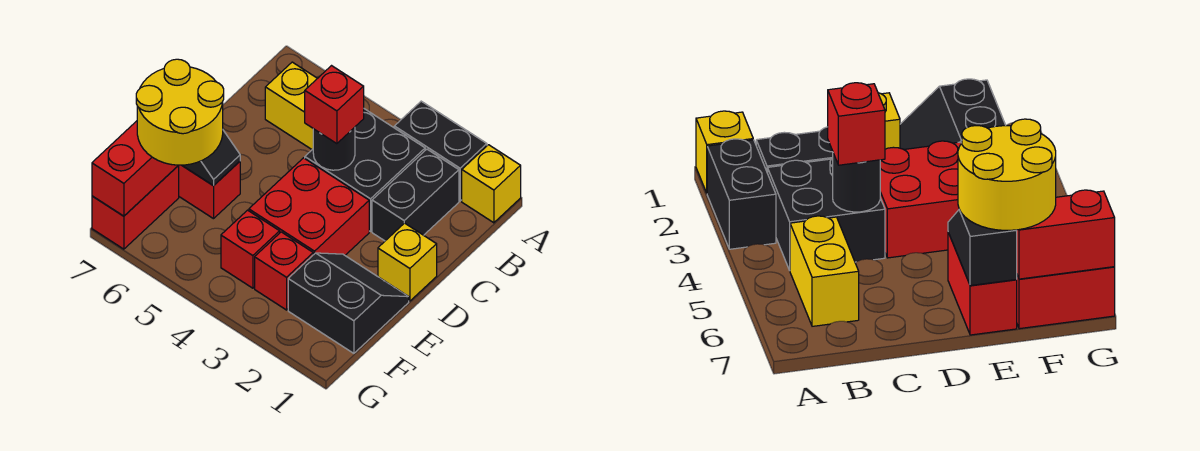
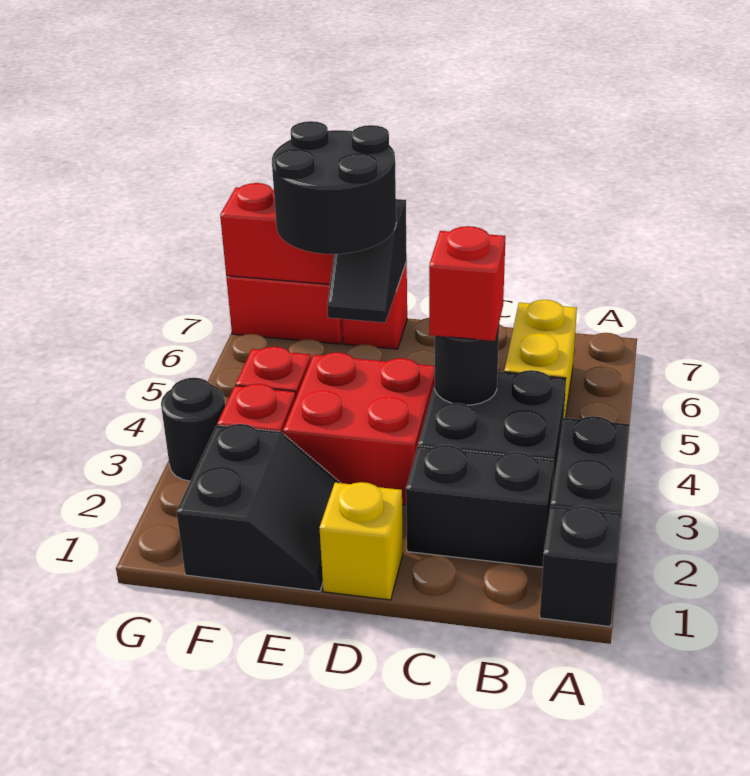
yellow brick A1 level 1 -> black brick A1 level 1
red brick E6:E7 level 1 -> red brick E7 level 1
yellow round brick E6:F7 level 3 -> black round brick E6:F7 level 3
none -> black round brick G3 level 1

